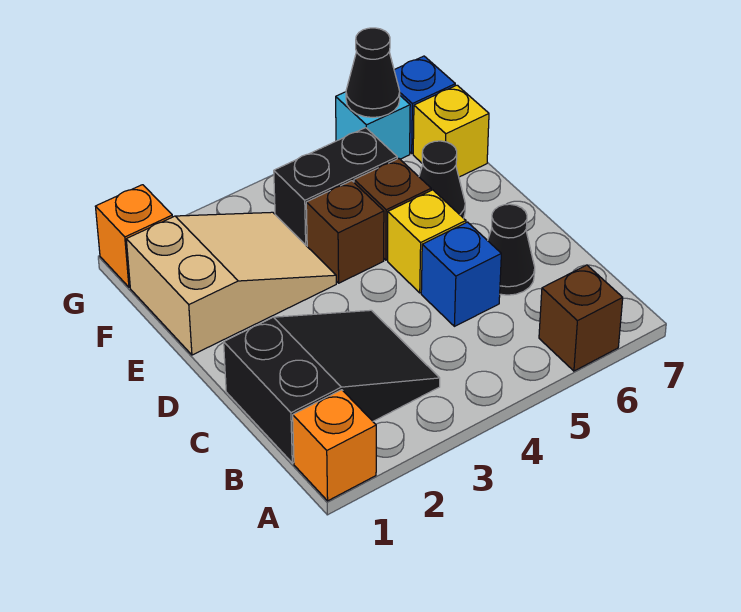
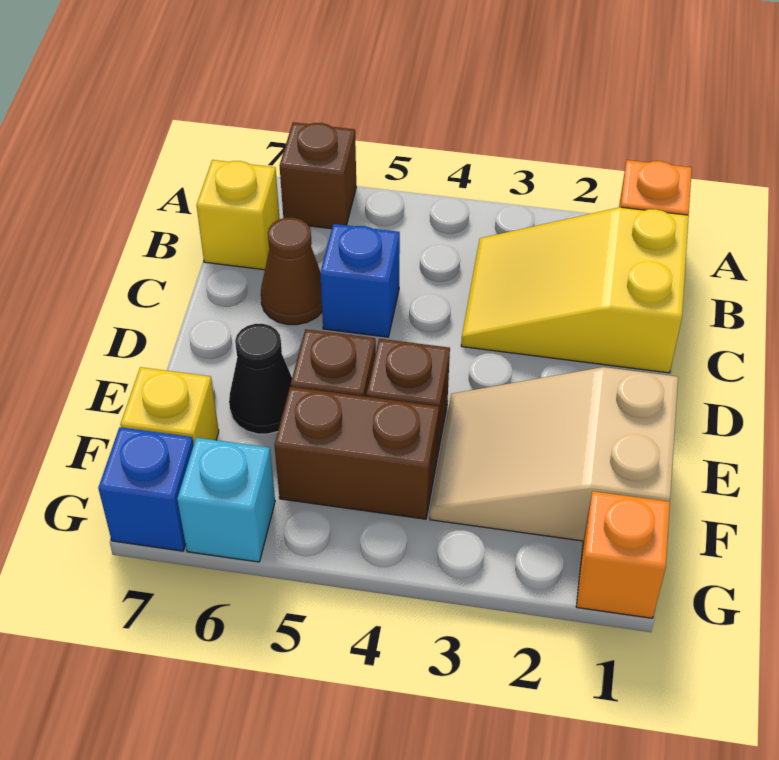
black slope B1:C3 level 1 top 1 -> yellow slope B1:C3 level 1 top 1
black cone C6 level 1 -> brown cone C6 level 1
yellow brick D5 level 1 -> yellow brick B7 level 1
black brick F4:F5 level 1 -> brown brick F4:F5 level 1
black cone G6 level 2 -> none

